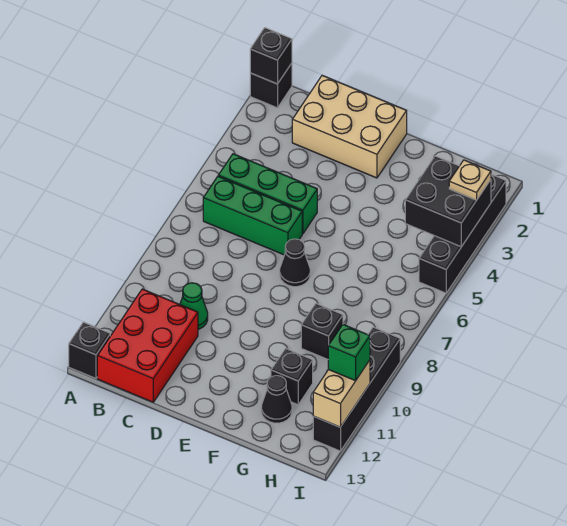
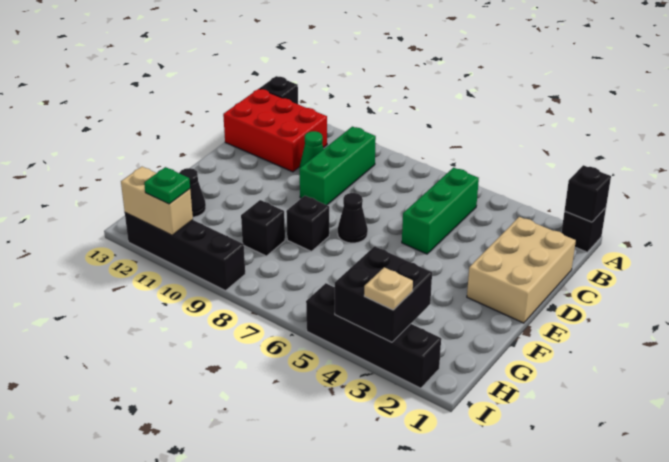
green brick B6:D6 level 1 -> green brick B9:D9 level 1
black brick G11 level 1 -> black brick F8 level 1
green brick I11 level 3 -> green plate I11 level 3

